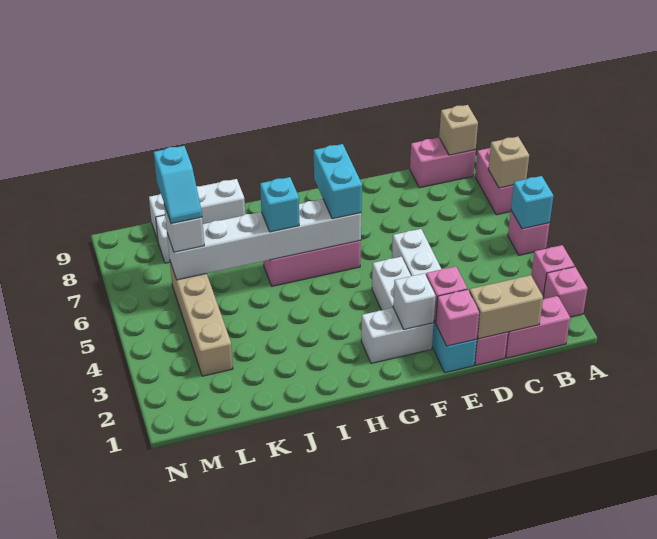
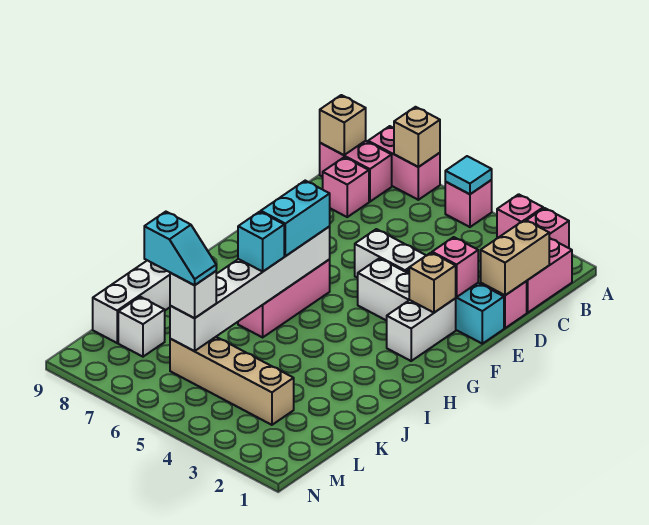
cyan brick A5 level 2 -> cyan tile A5 level 2
pink brick B9:C9 level 1 -> pink brick B8:B9 level 1
pink brick E1 level 2 -> pink brick C8 level 1
white brick F2 level 2 -> tan brick F2 level 2
cyan brick G6:G7 level 3 -> cyan brick G6:H6 level 3

